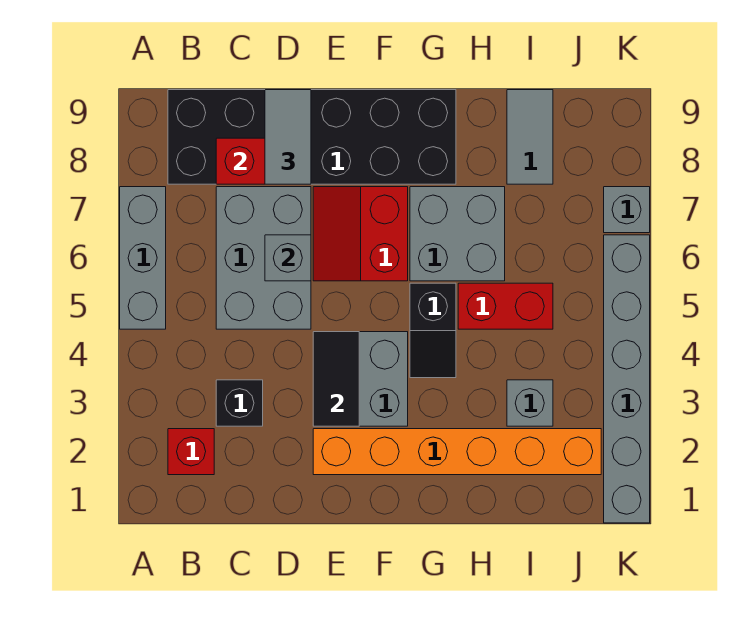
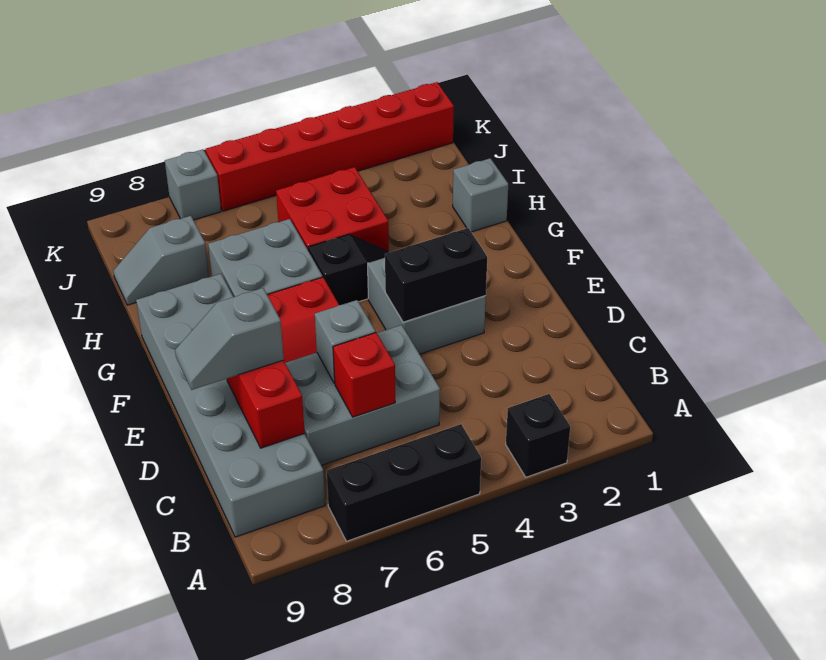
grey brick A5:A7 level 1 -> black brick A5:A7 level 1
red brick B2 level 1 -> red brick C6 level 2
black brick B8:G9 level 1 -> grey brick B8:G9 level 1
black brick C3 level 1 -> black brick A3 level 1
grey tile D8:D9 level 3 -> grey slope D8:D9 level 3 top 8
orange brick E2:J2 level 1 -> none
black tile E3:E4 level 2 -> black brick E3:E4 level 2
red brick H5:I5 level 1 -> red brick H4:I5 level 1
grey brick I3 level 1 -> grey brick H1 level 1
grey tile I8:I9 level 1 -> grey slope I8:I9 level 1 top 8
grey brick K1:K6 level 1 -> red brick K1:K6 level 1

